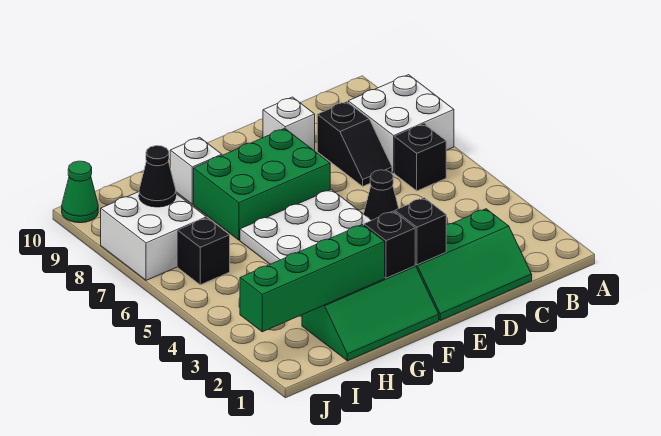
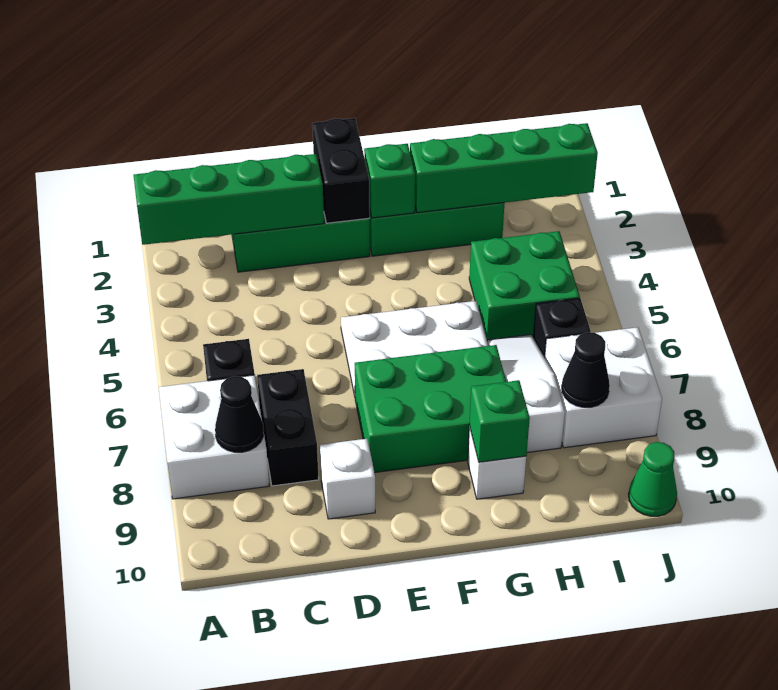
none -> green brick A2:D2 level 2
black slope C7:C8 level 1 top 8 -> black brick C7:C8 level 1
black cone D5 level 1 -> black cone B8 level 2
black brick E2 level 2 -> black brick E1:E2 level 2
black brick F2 level 2 -> green brick F2 level 2
none -> green brick G9 level 2
none -> green brick H4:I5 level 1
none -> white slope H6:H8 level 1 top 8

